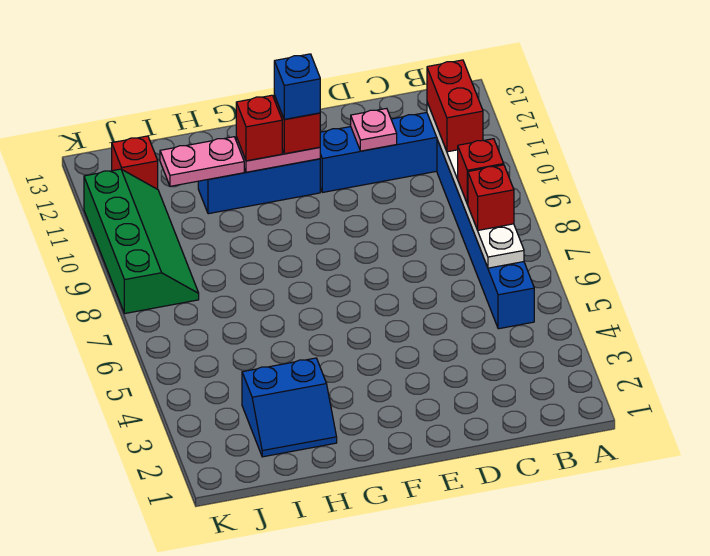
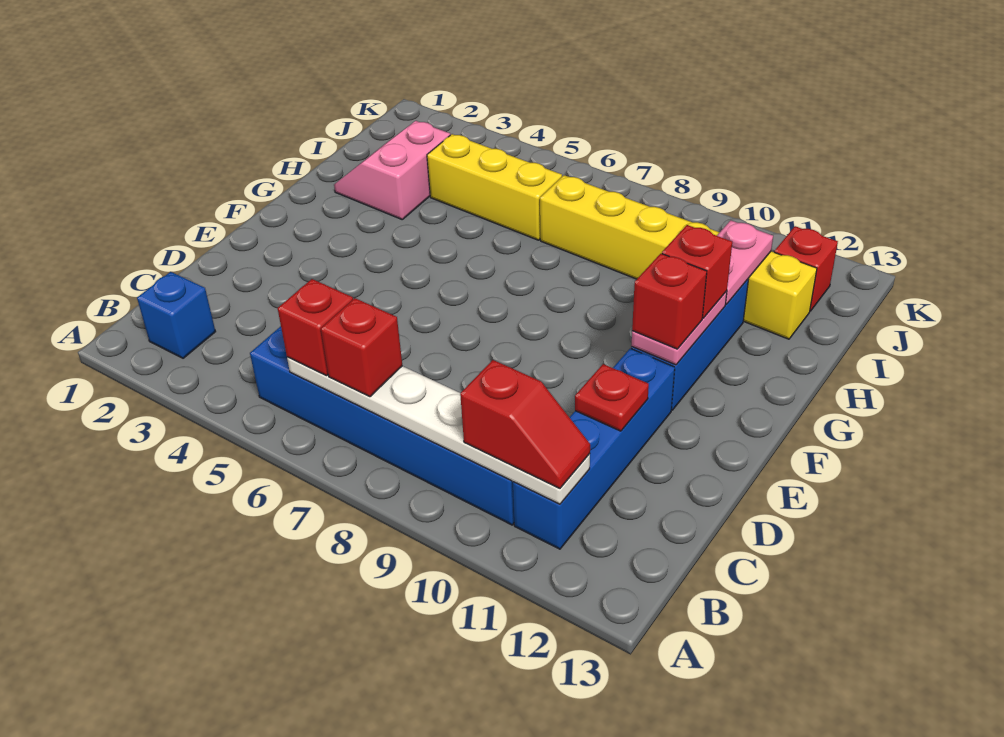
red brick B8 level 3 -> red brick B6 level 3
red brick B10:B11 level 3 -> red slope B10:B11 level 3 top 10
pink plate D11 level 2 -> red plate D11 level 2
blue brick F11 level 4 -> blue brick B2 level 1
blue slope H2:I3 level 1 top 3 -> pink slope H2:I3 level 1 top 3
none -> yellow brick I4:I6 level 1
none -> yellow brick I7:I12 level 1
green slope J8:K11 level 1 top K -> none

